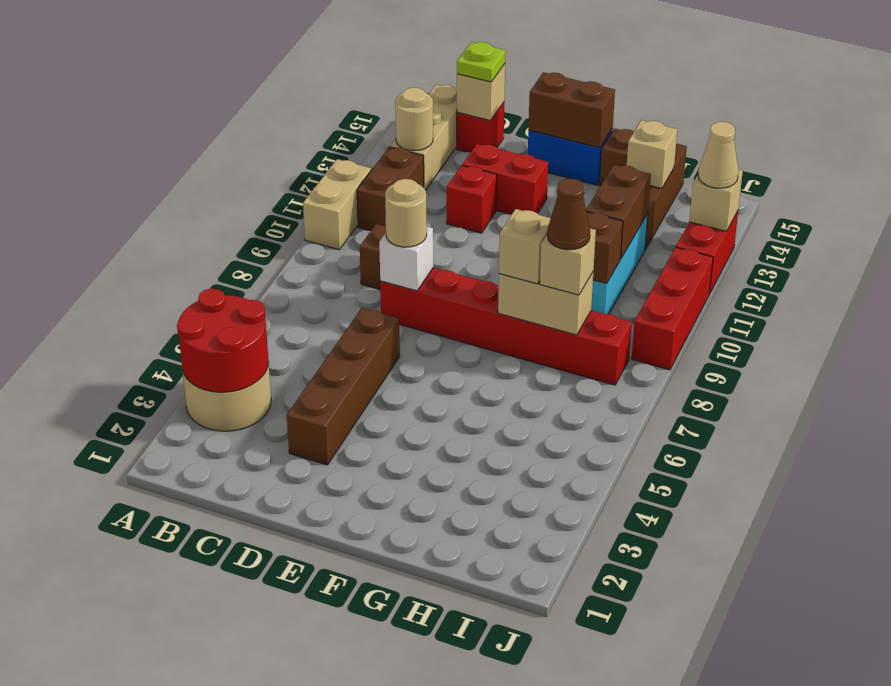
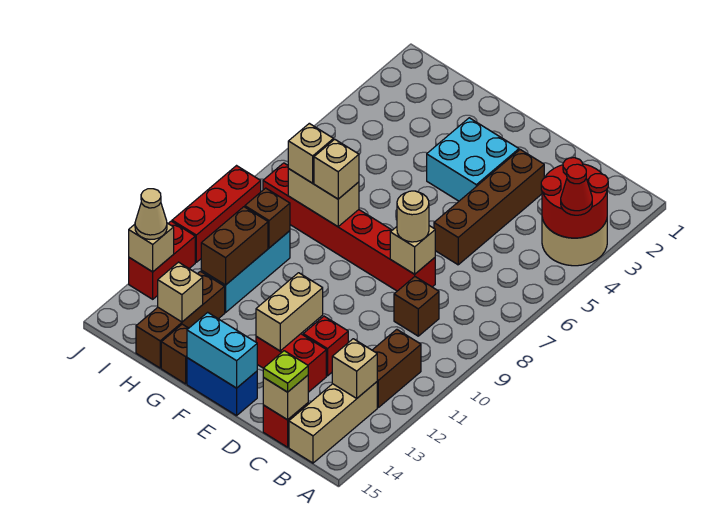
none -> red cone A4 level 3
tan brick A10:A11 level 1 -> tan brick E12:E13 level 2
tan round brick B13 level 2 -> tan brick B13 level 2
white brick D8 level 2 -> tan brick D8 level 2
none -> cyan brick E3:F4 level 1
brown brick E15:F15 level 2 -> cyan brick E15:F15 level 2
brown cone H8 level 4 -> none

